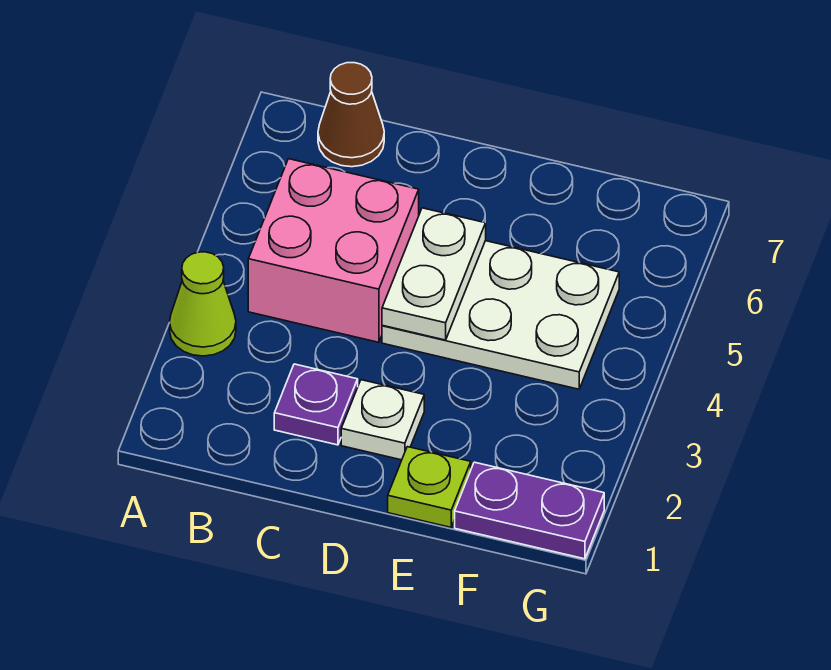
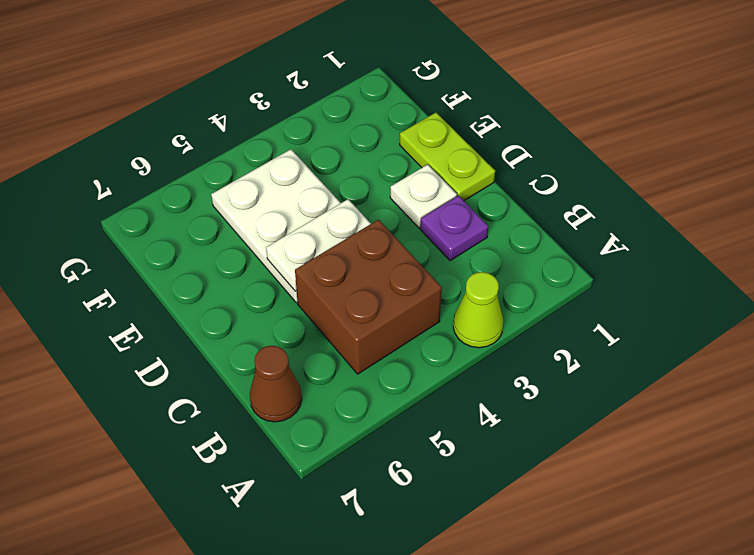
pink brick B4:C5 level 1 -> brown brick B4:C5 level 1
lime plate E1 level 1 -> lime plate D1:E1 level 1
purple plate F1:G1 level 1 -> none

